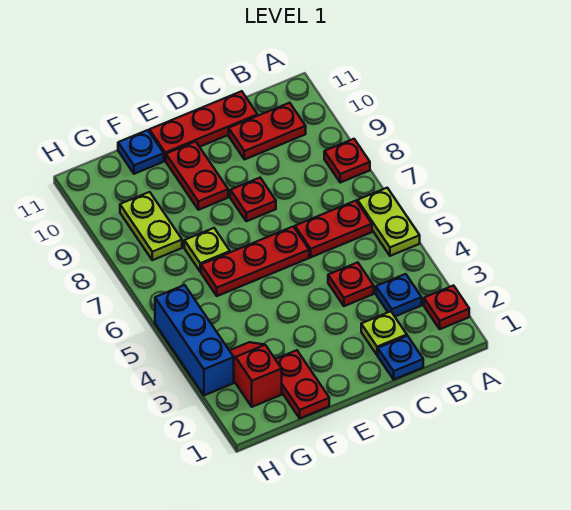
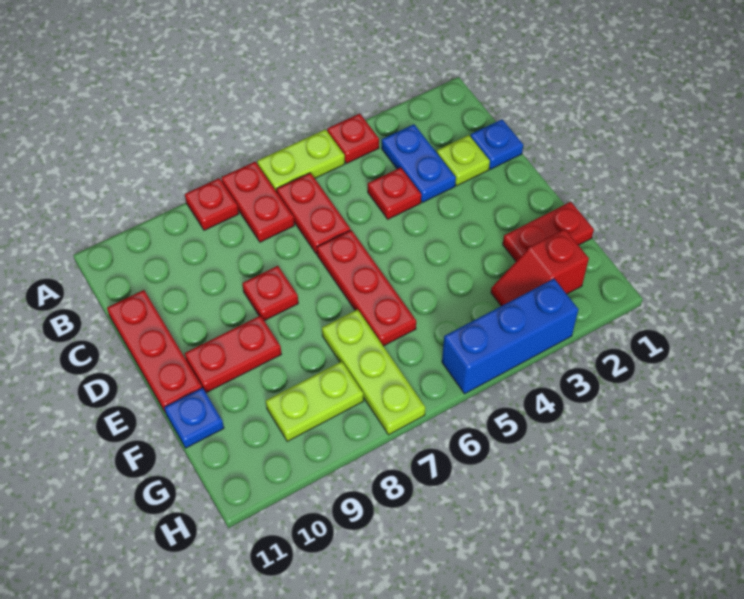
red plate A2 level 1 -> red plate A4 level 1
blue plate B3 level 1 -> blue plate B3:C3 level 1
red plate B10:C10 level 1 -> red plate A7:B7 level 1
lime plate F7 level 1 -> lime plate F7:H7 level 1

